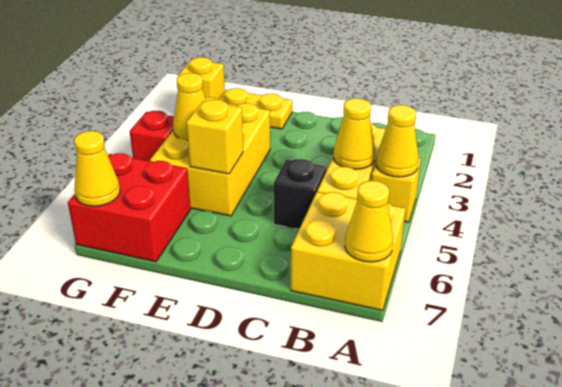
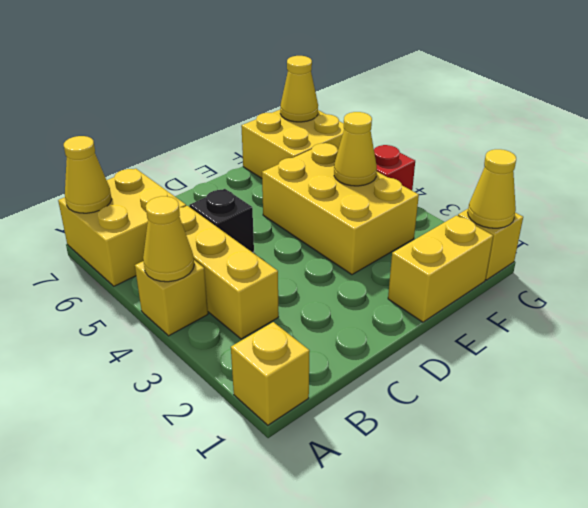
yellow cone B4 level 2 -> yellow cone G1 level 2
yellow plate E1:F1 level 1 -> yellow brick E1:F1 level 1
yellow brick E5 level 2 -> yellow brick A1 level 1
red brick F6:G7 level 1 -> yellow brick F6:G7 level 1

